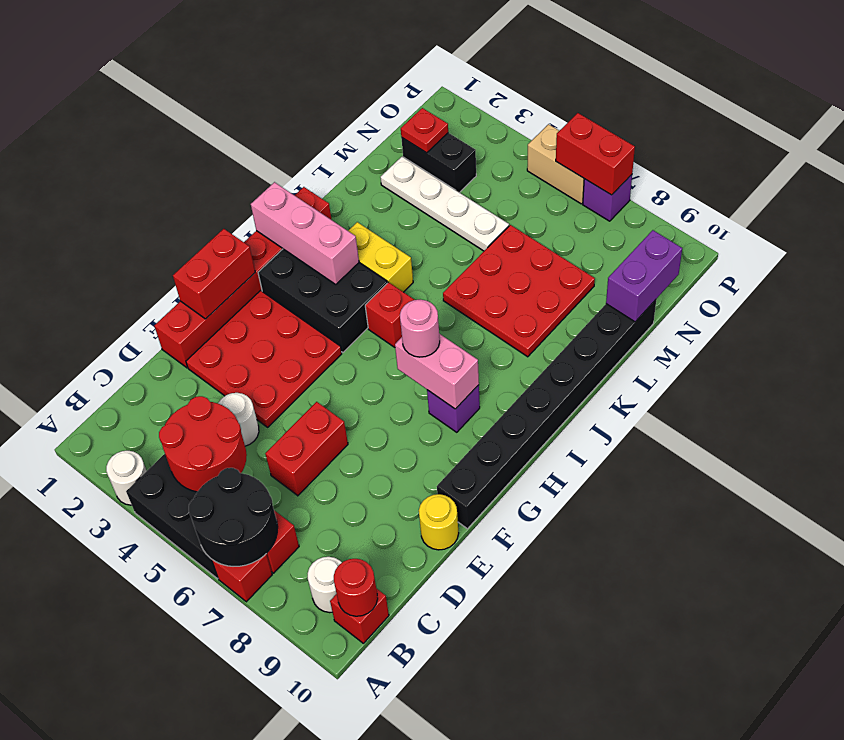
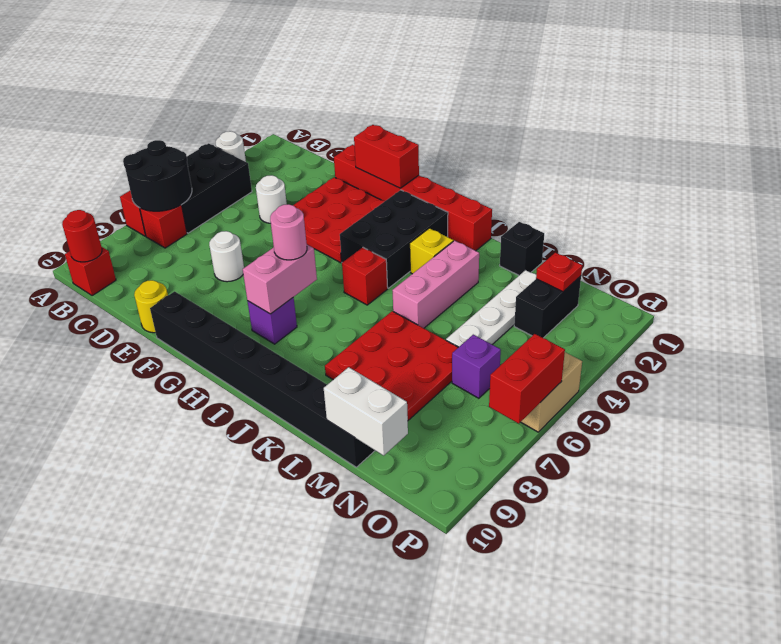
red round brick B4:C5 level 2 -> none
white round brick B9 level 1 -> white round brick E7 level 1
red brick D6:E6 level 1 -> none
pink brick I1:I3 level 2 -> pink brick K3:K5 level 1
yellow brick J3:J4 level 1 -> yellow brick J3 level 1
none -> black brick L1 level 1
purple brick M10:N10 level 2 -> white brick M10:N10 level 2
purple brick P7 level 1 -> purple brick N6 level 1

